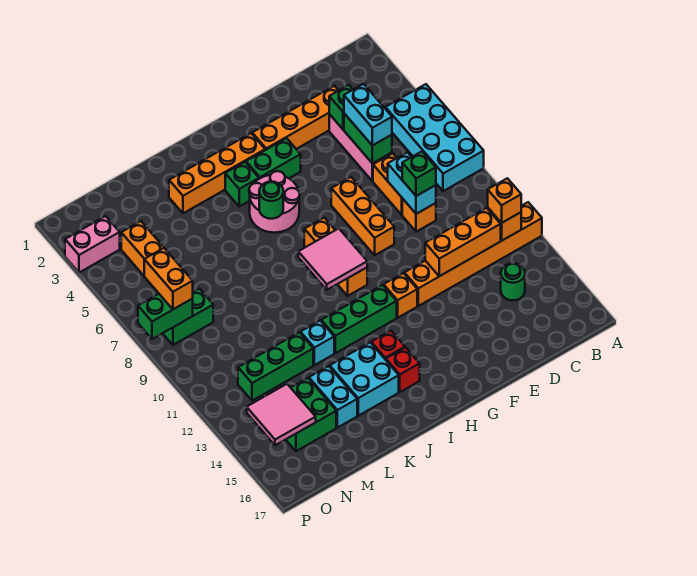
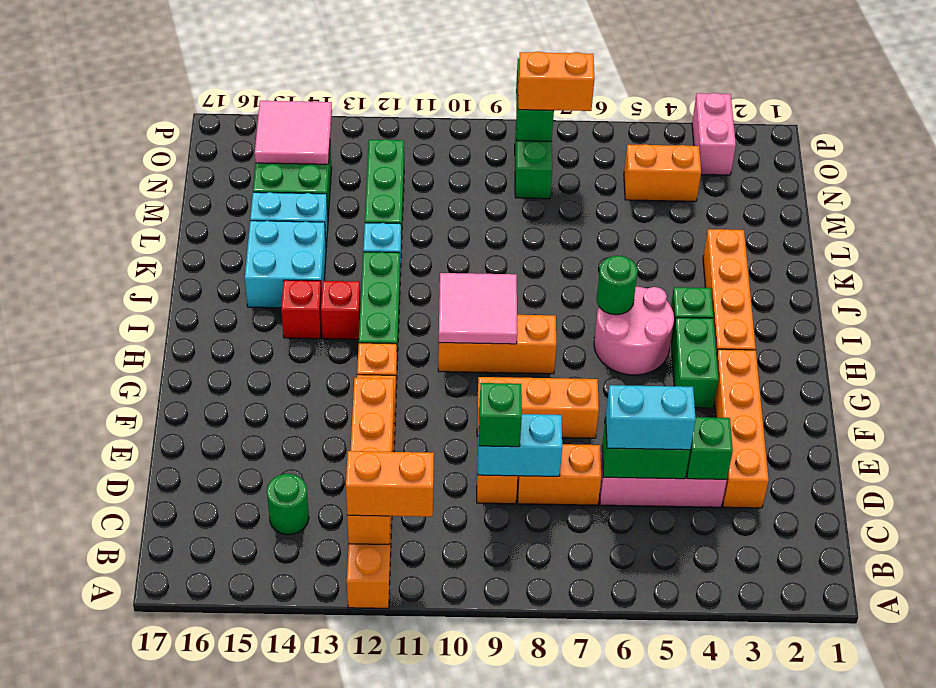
cyan brick A5:B8 level 1 -> none
orange brick B12 level 3 -> orange brick B11:B12 level 3
red brick I15 level 1 -> red brick I13 level 1

